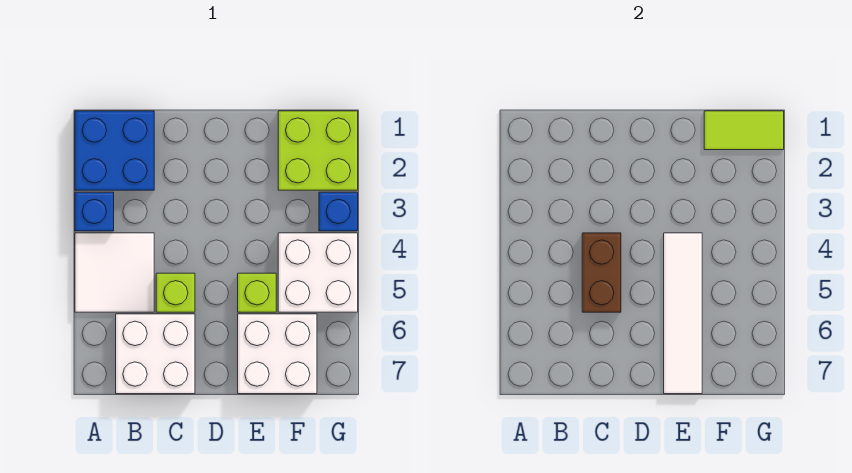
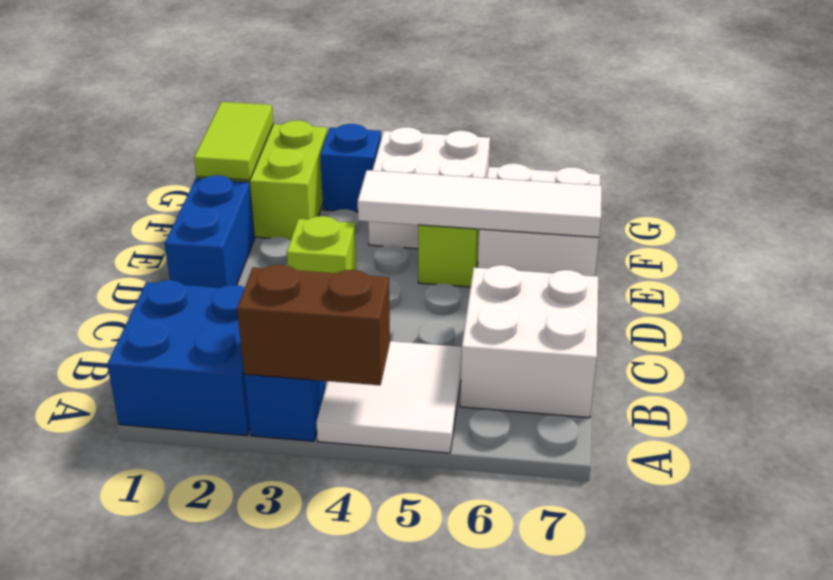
brown brick C4:C5 level 2 -> brown brick A3:A4 level 2
lime brick C5 level 1 -> lime brick D3 level 1
none -> blue brick D1:E1 level 1

